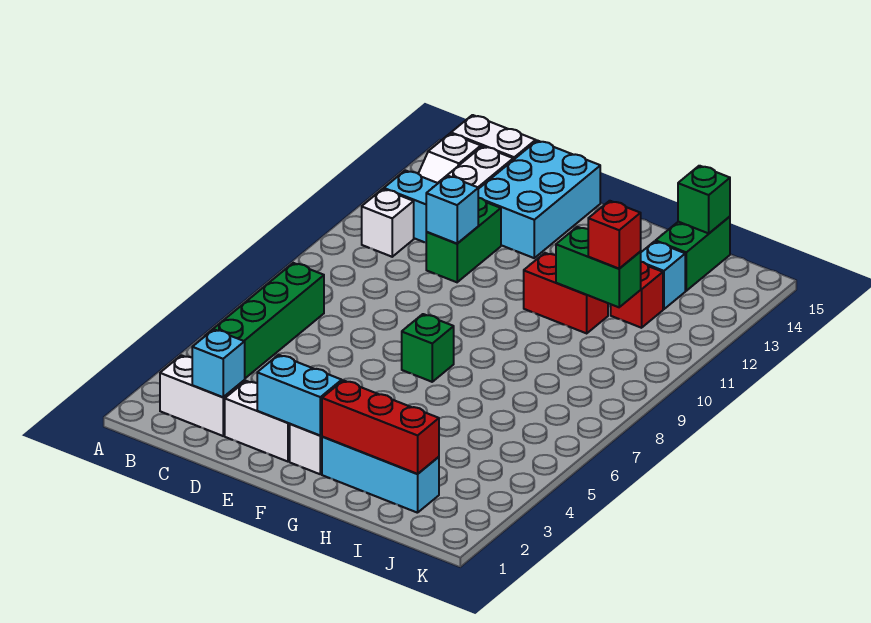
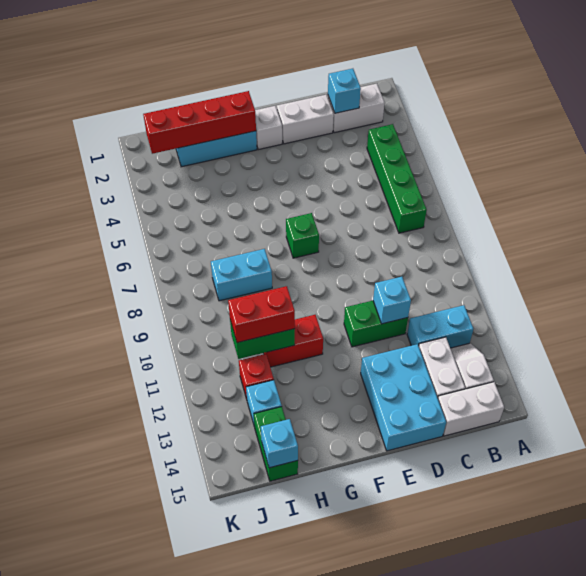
white brick B11 level 1 -> none
green brick D11:D12 level 1 -> green brick D11:E11 level 1
cyan brick E2:F2 level 2 -> cyan brick H8:I8 level 1
red brick G2:I2 level 2 -> red brick G2:J2 level 2
red brick I11 level 3 -> red brick H11:I11 level 3
green brick I15 level 2 -> cyan brick I15 level 2

